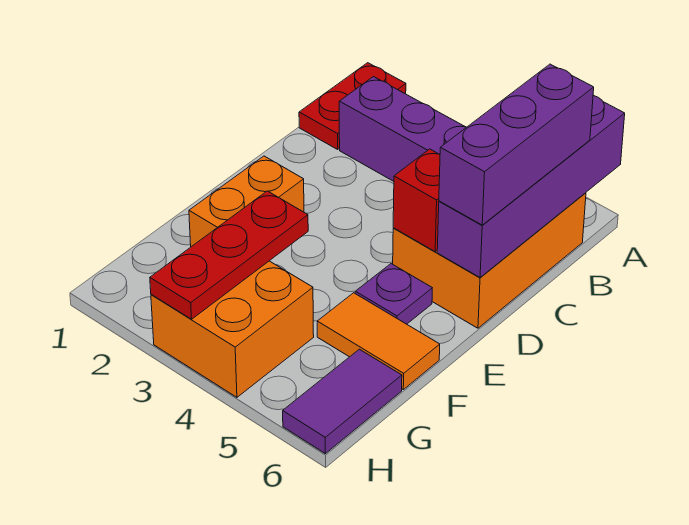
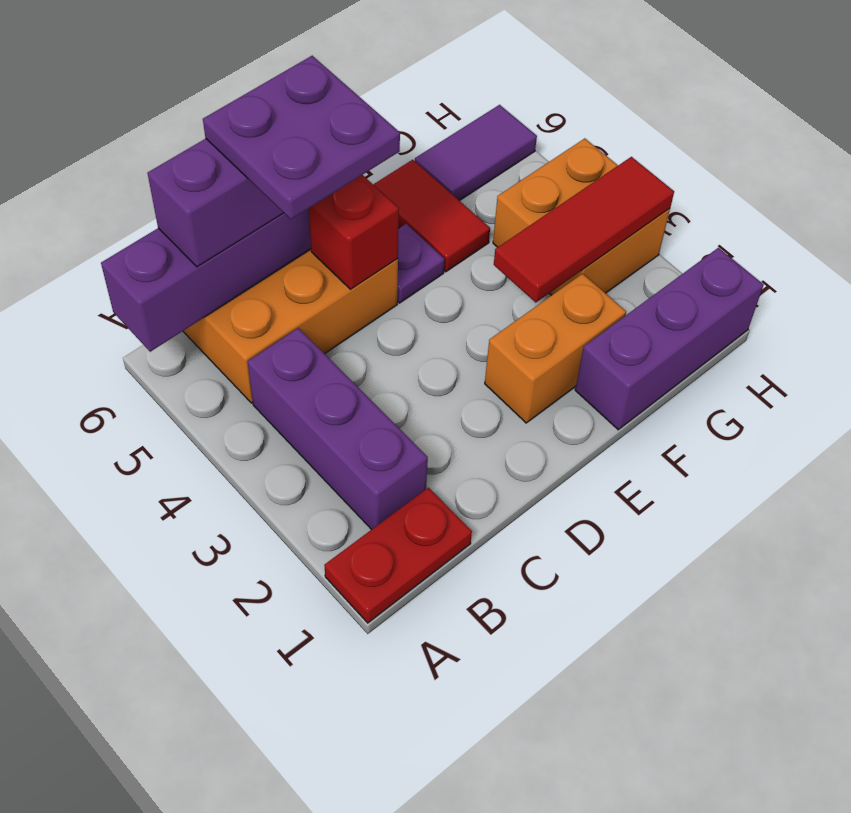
none -> purple plate C5:D6 level 4
none -> purple brick F1:H1 level 1
red plate F3:H3 level 2 -> red tile F3:H3 level 2
orange tile F5:F6 level 1 -> red tile F5:F6 level 1

